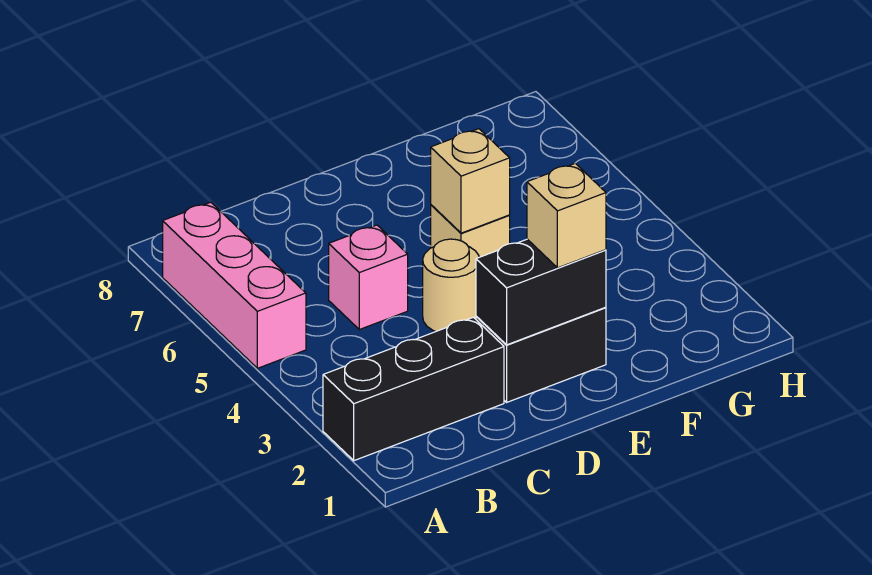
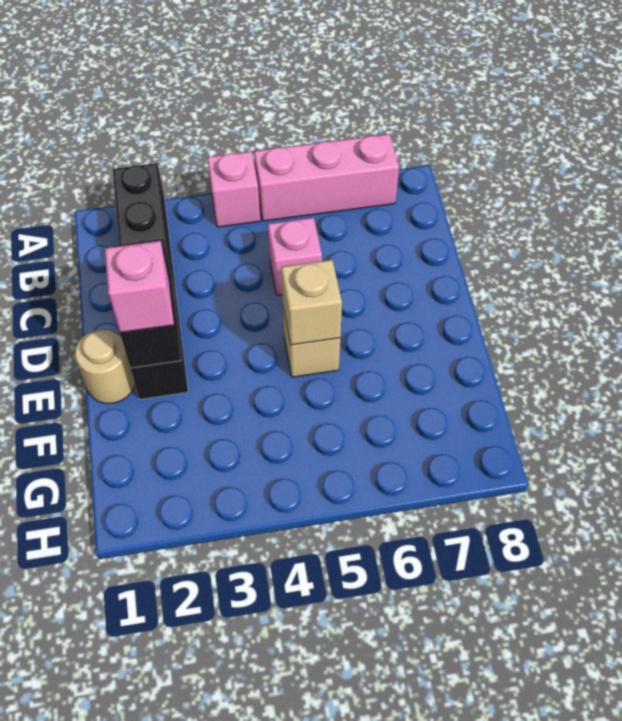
none -> pink brick A4 level 1
tan round brick D4 level 1 -> tan round brick E1 level 1
tan brick E2 level 3 -> pink brick E2 level 3

